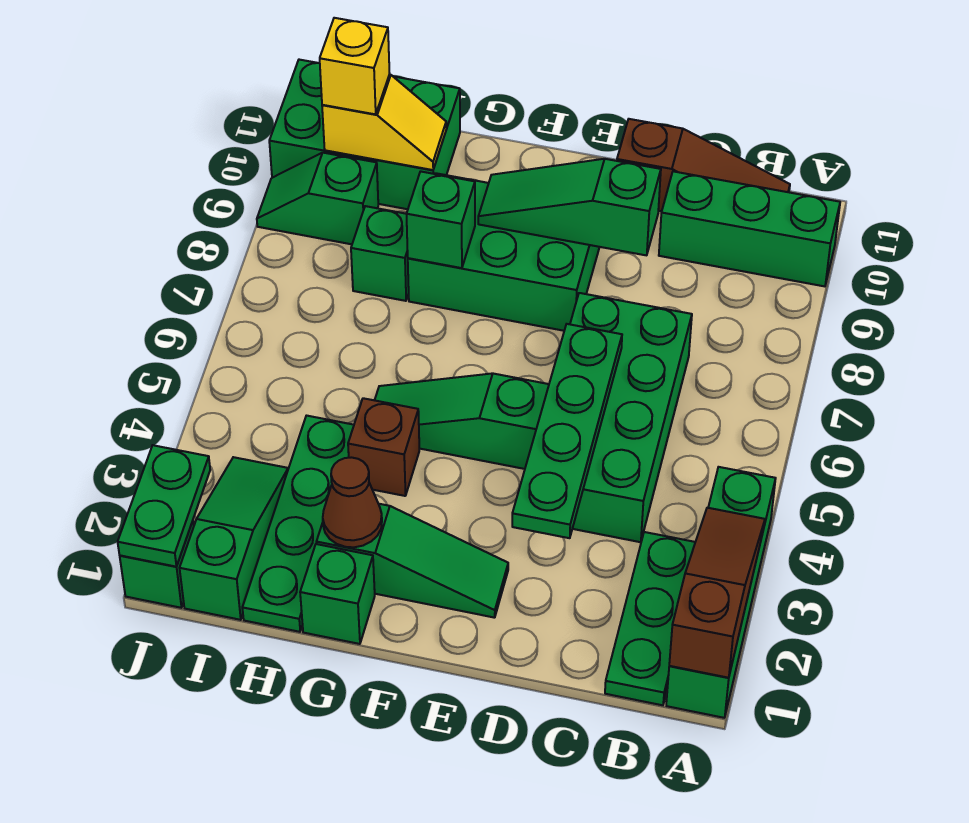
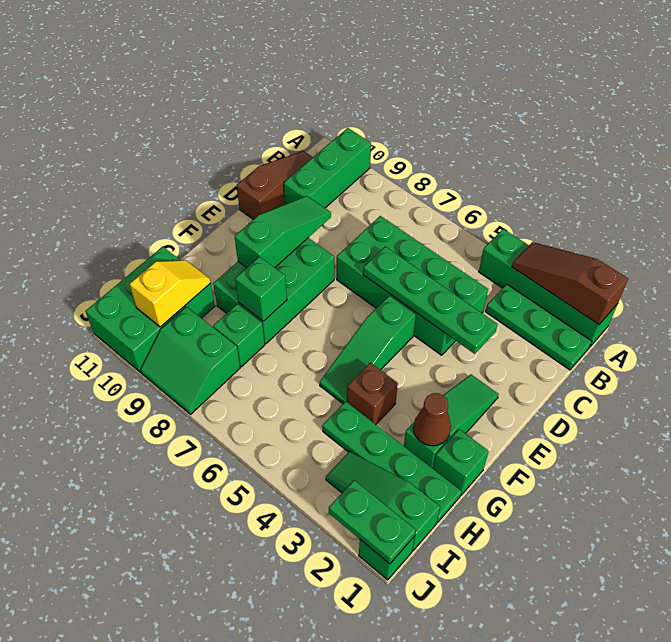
green slope D9:F9 level 2 top D -> green slope D9:F9 level 2 top F
green slope I9:J9 level 1 top I -> green slope I8:J9 level 1 top I
yellow brick I10 level 3 -> none

